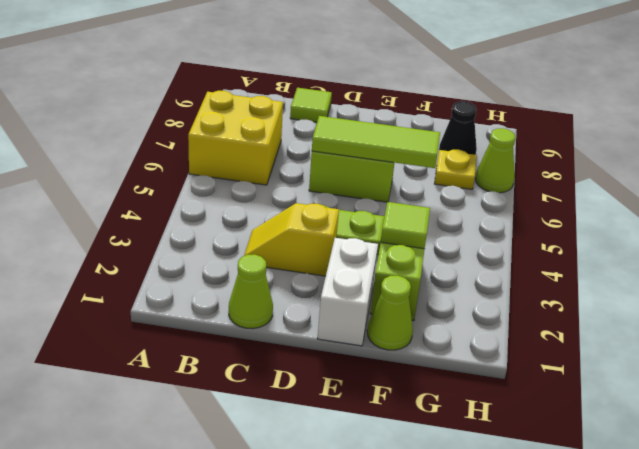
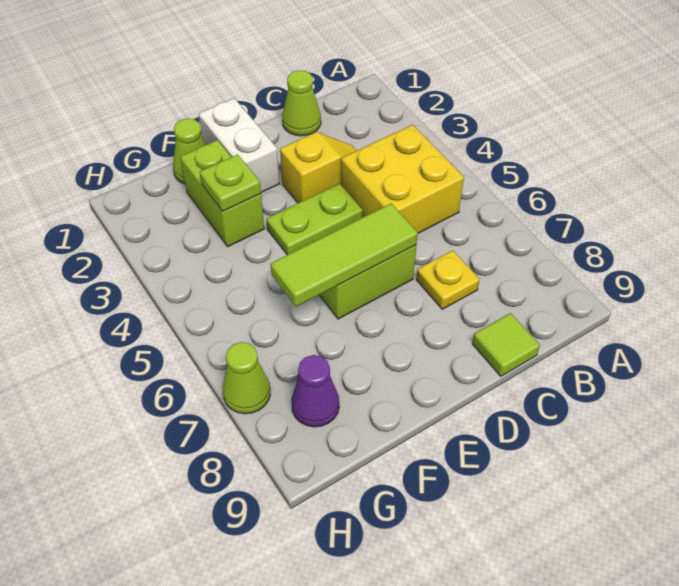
yellow brick A6:B7 level 1 -> yellow brick B4:C5 level 1
lime tile F3 level 2 -> lime plate F3 level 2
yellow plate G7 level 1 -> yellow plate C7 level 1
black cone G8 level 1 -> purple cone G8 level 1

